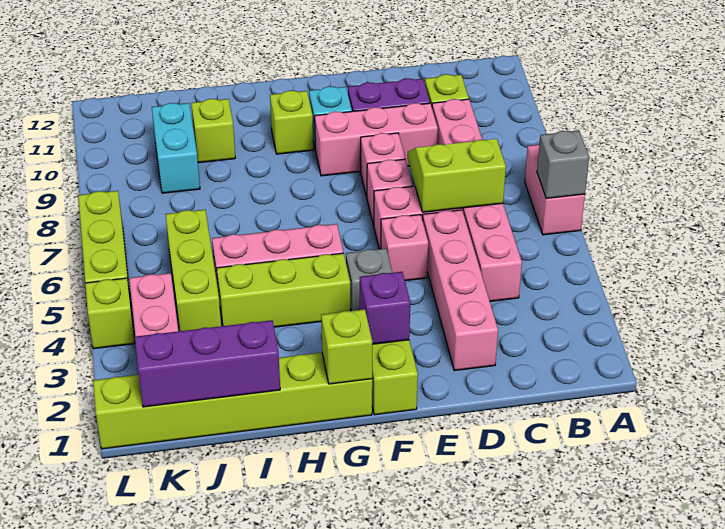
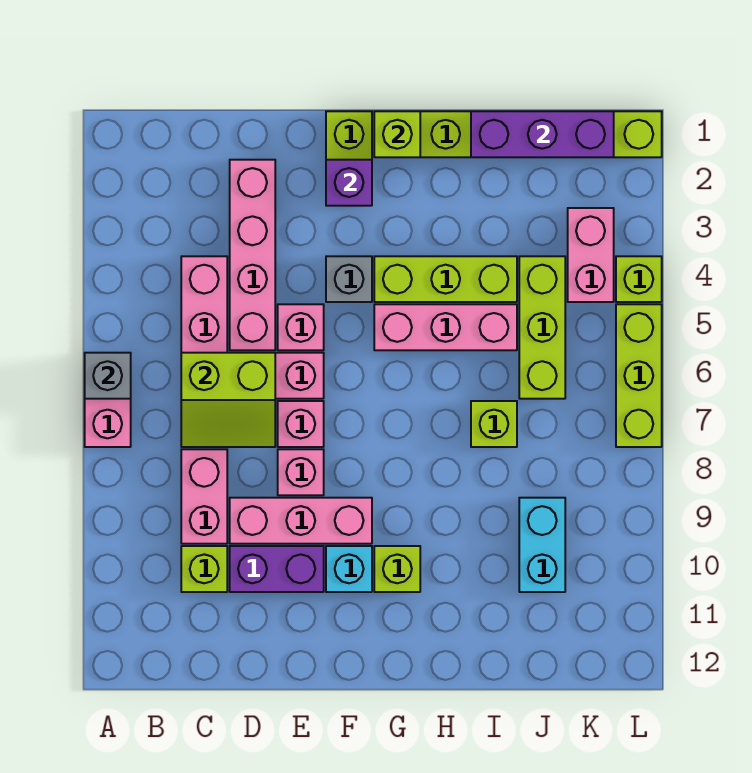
lime brick I10 level 1 -> lime brick I7 level 1

